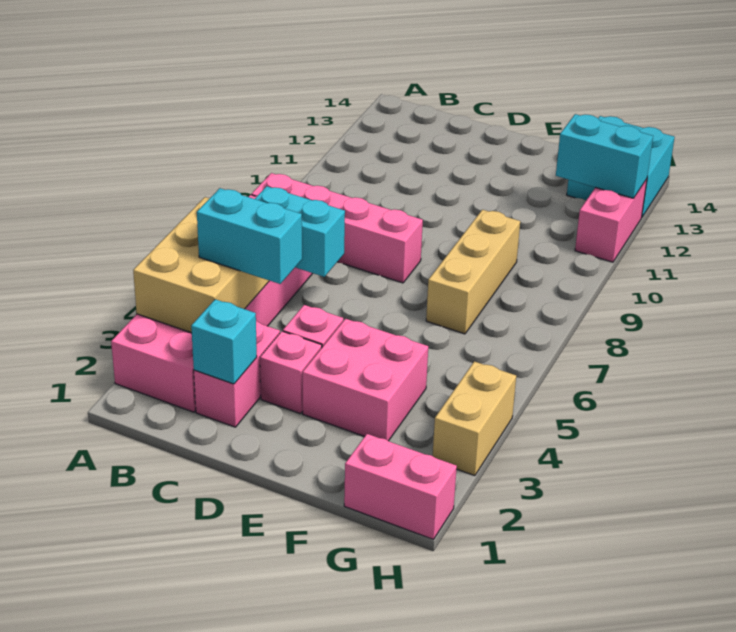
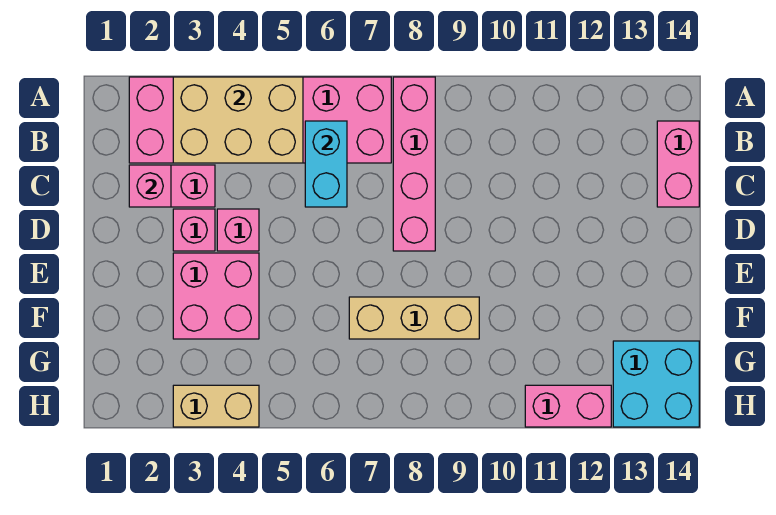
cyan brick B4:C4 level 3 -> none
cyan brick C2 level 2 -> pink brick C2 level 2
pink brick G1:H1 level 1 -> pink brick B14:C14 level 1
cyan brick G12:H12 level 2 -> none

